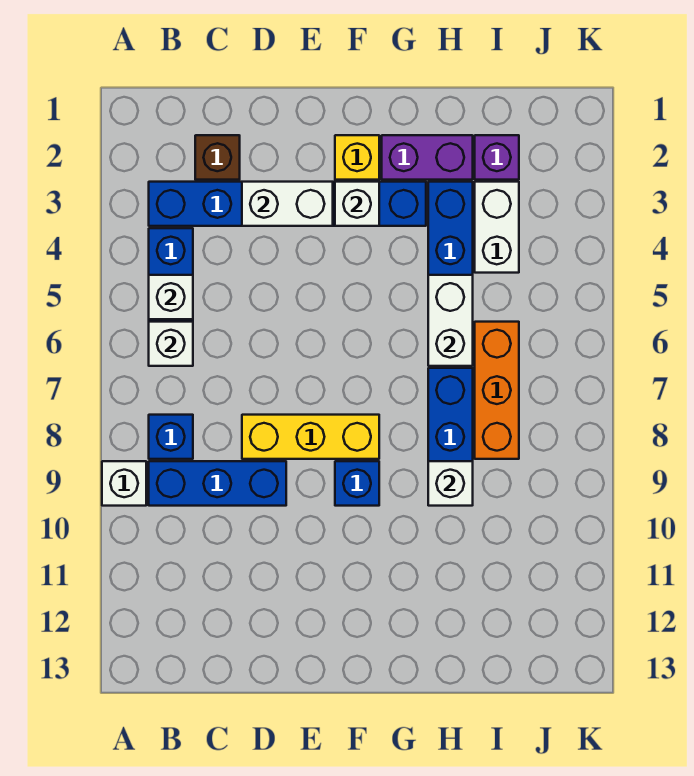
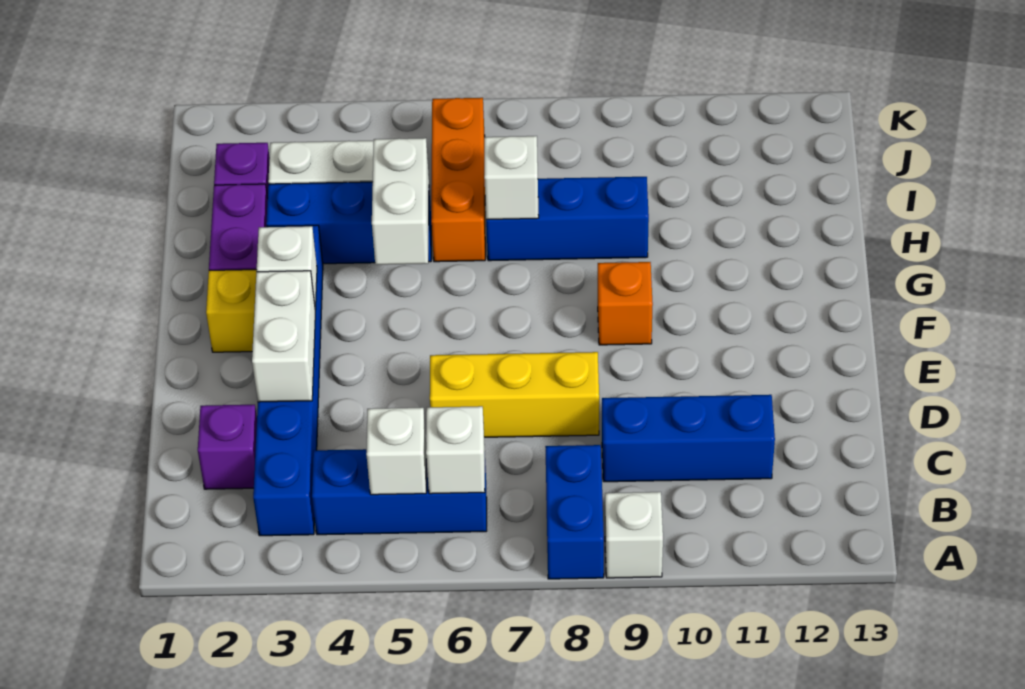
blue brick B8 level 1 -> blue brick A8:B8 level 1
blue brick B9:D9 level 1 -> blue brick C9:C11 level 1
brown brick C2 level 1 -> purple brick C2 level 1
yellow brick D8:F8 level 1 -> yellow brick D6:D8 level 1
blue brick F9 level 1 -> orange brick F9 level 1
white brick H5:H6 level 2 -> white brick G5:H5 level 2
white brick H9 level 2 -> white brick H7 level 2
orange brick I6:I8 level 1 -> orange brick H6:J6 level 1

